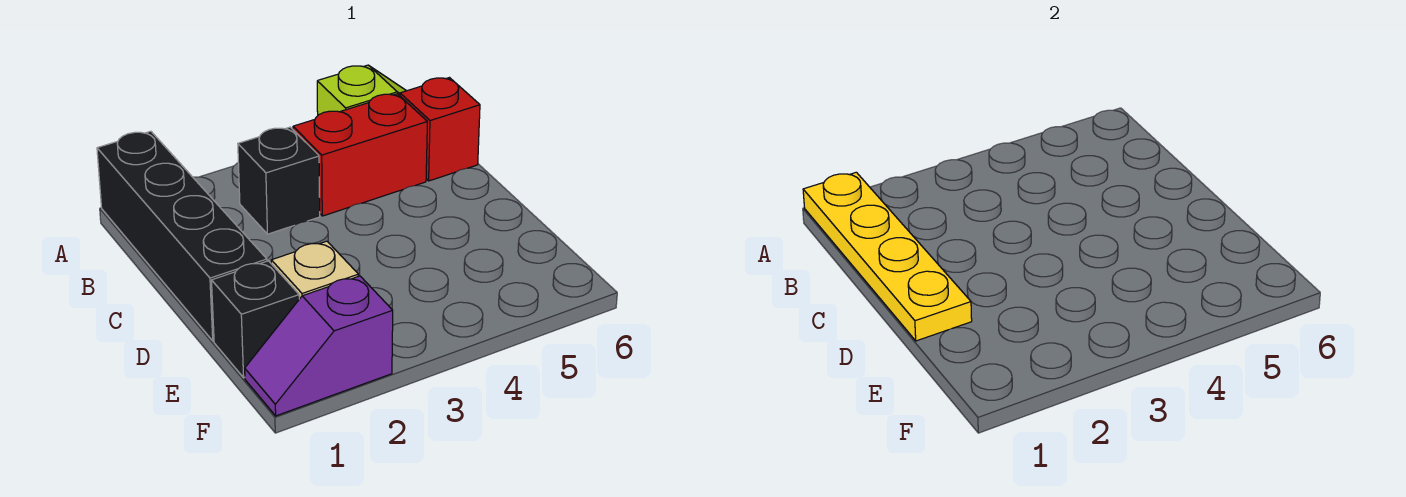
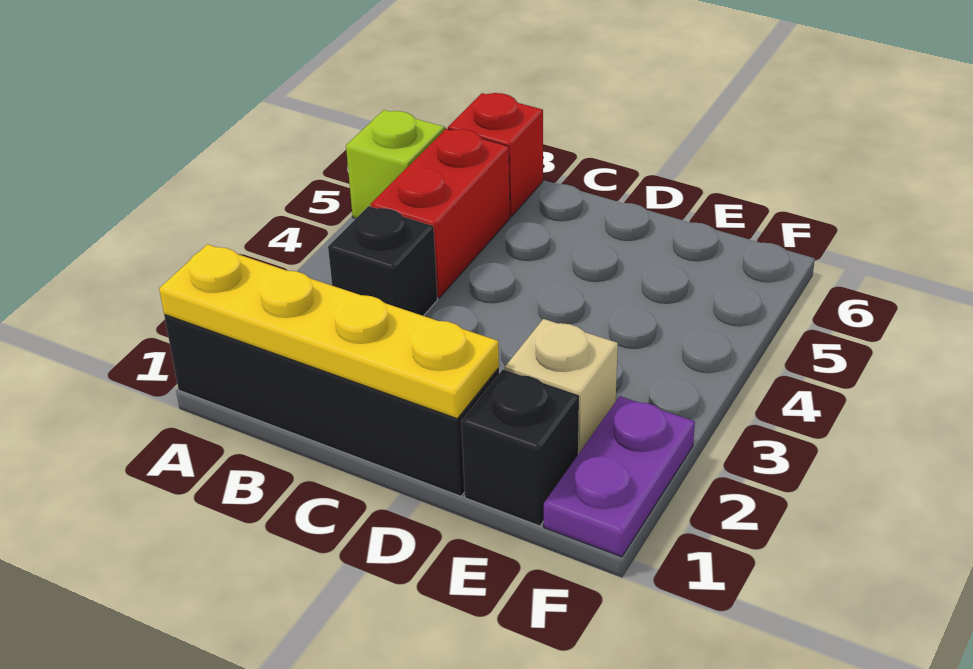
purple slope F1:F2 level 1 top 2 -> purple plate F1:F2 level 1

